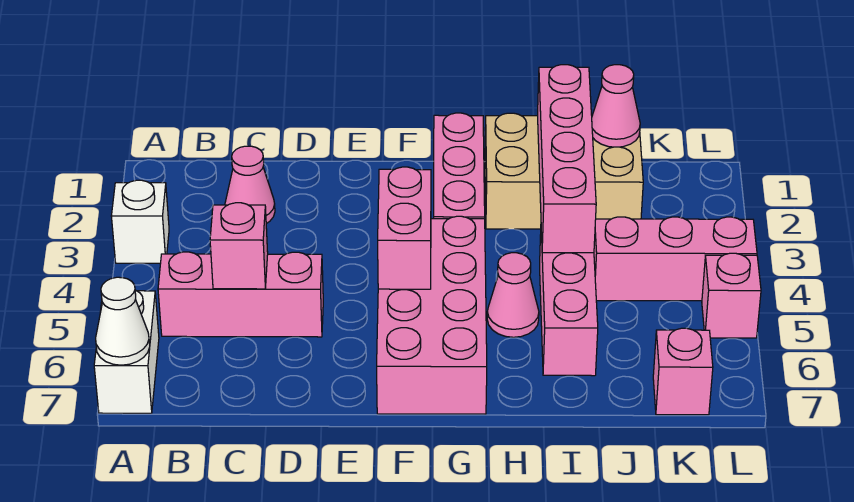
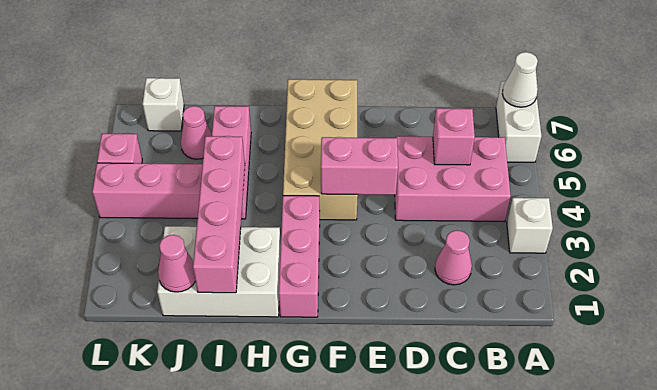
pink brick B5:D5 level 1 -> pink brick B4:D5 level 1
pink brick F4:G7 level 1 -> tan brick F4:G7 level 1
pink brick F4:F5 level 2 -> pink brick E4:F4 level 2
tan brick H1:J2 level 1 -> white brick H1:J2 level 1
pink cone H5 level 1 -> pink cone J6 level 1
pink brick K7 level 1 -> white brick K7 level 1

